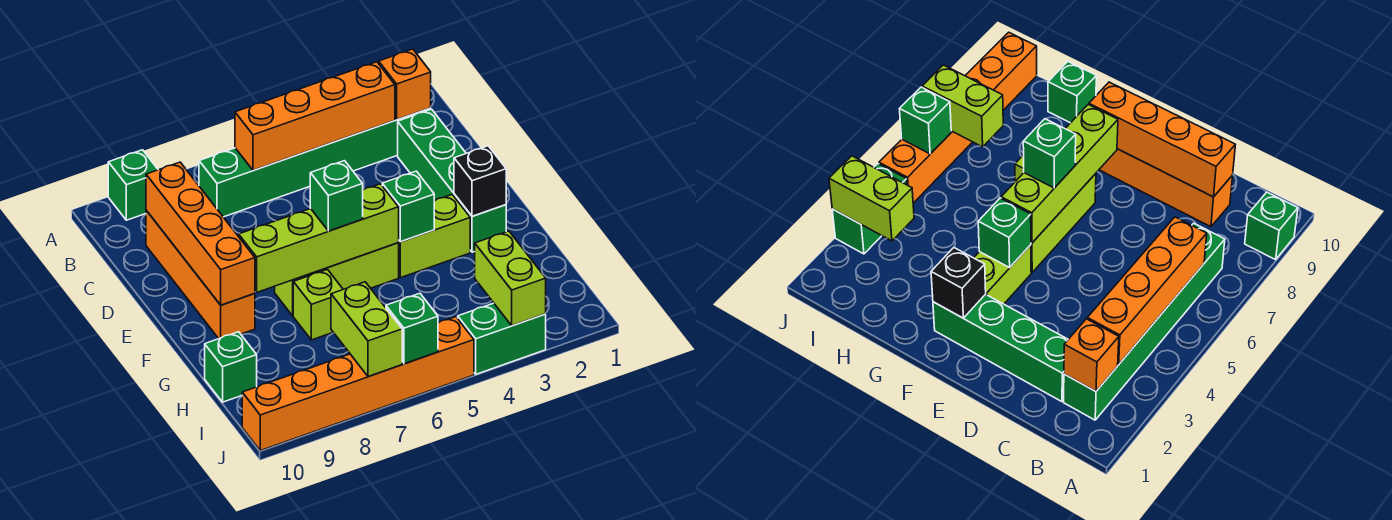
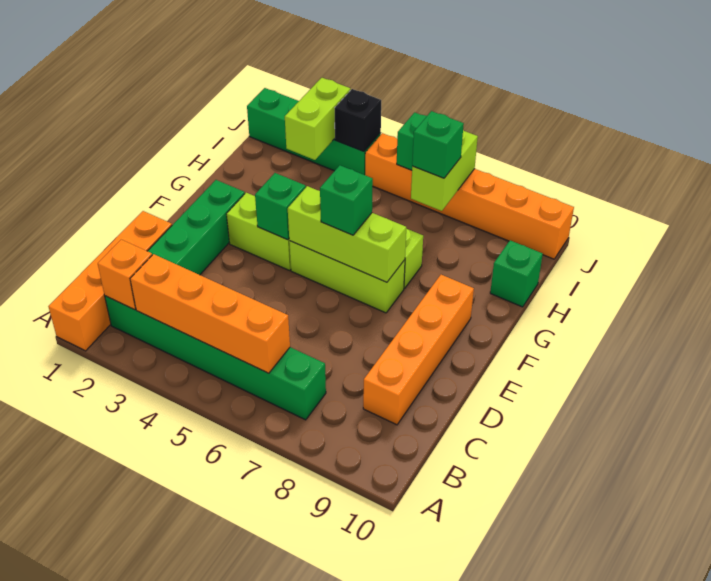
green brick A9 level 1 -> green brick I7 level 3
orange brick C9:F9 level 2 -> orange brick A1:D1 level 1
black brick F2 level 2 -> black brick J4 level 2
lime brick F5:F8 level 2 -> lime brick F5:F7 level 2
green brick J3:J4 level 1 -> green brick J1:J4 level 1

